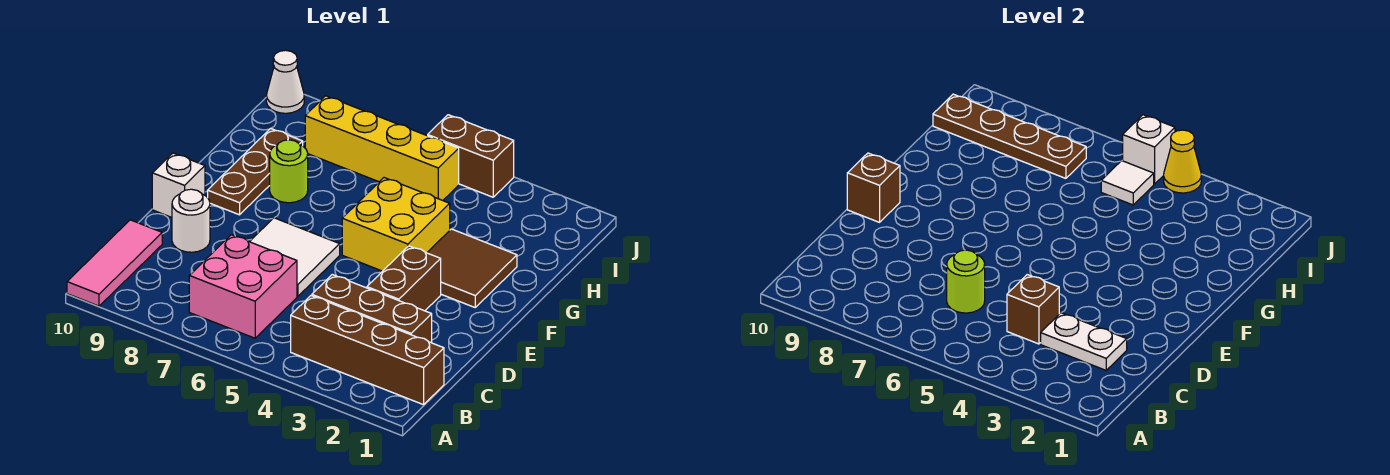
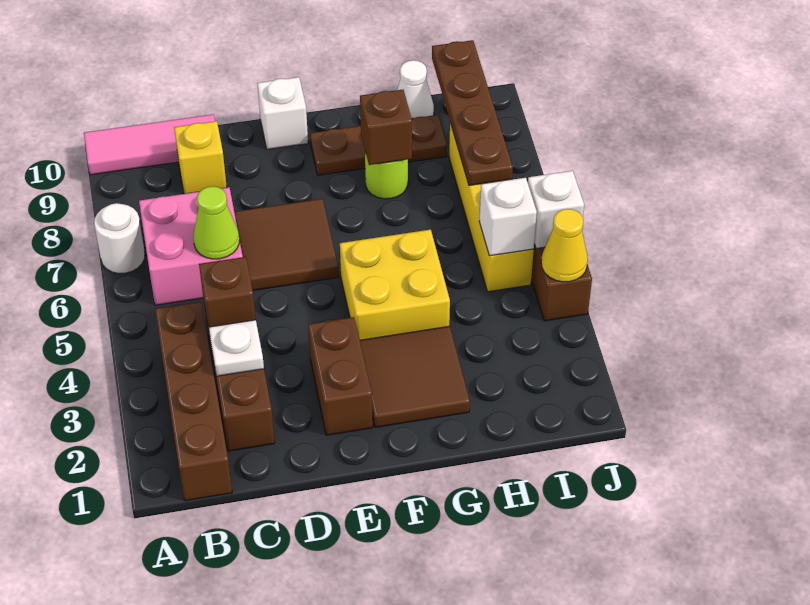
white plate C2:C3 level 2 -> white plate C3 level 2
lime round brick C6 level 2 -> lime cone C6 level 2
none -> yellow brick C9 level 1
brown brick D3:E3 level 1 -> brown brick E2:E3 level 1
white tile D6:E7 level 1 -> brown tile D6:E7 level 1
white round brick D9 level 1 -> white round brick A7 level 1
brown brick E10 level 2 -> brown brick G8 level 2
white tile I5 level 2 -> white brick I5 level 2
white cone J10 level 1 -> white cone H10 level 1

